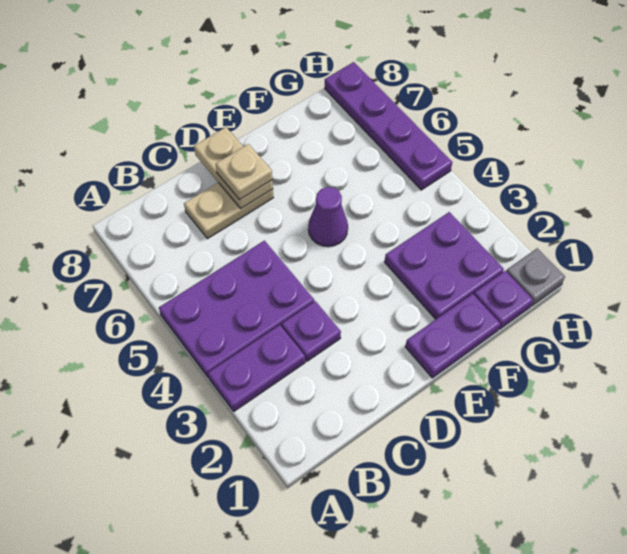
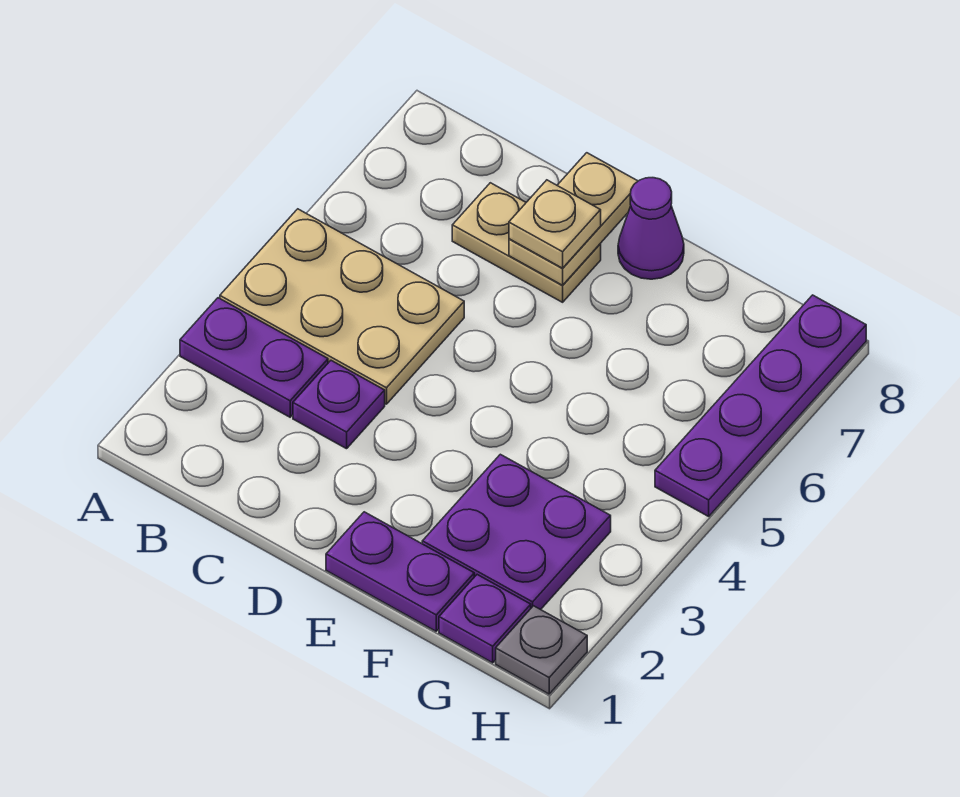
purple plate A4:C5 level 1 -> tan plate A4:C5 level 1
purple cone E5 level 1 -> purple cone E8 level 1

